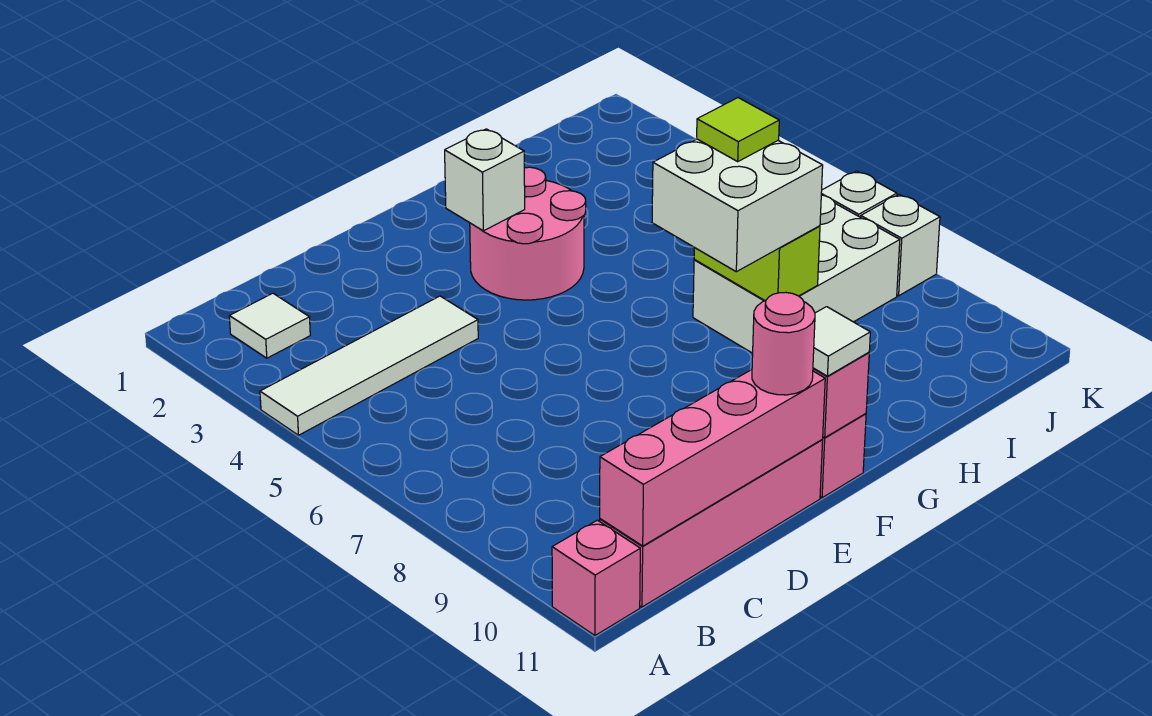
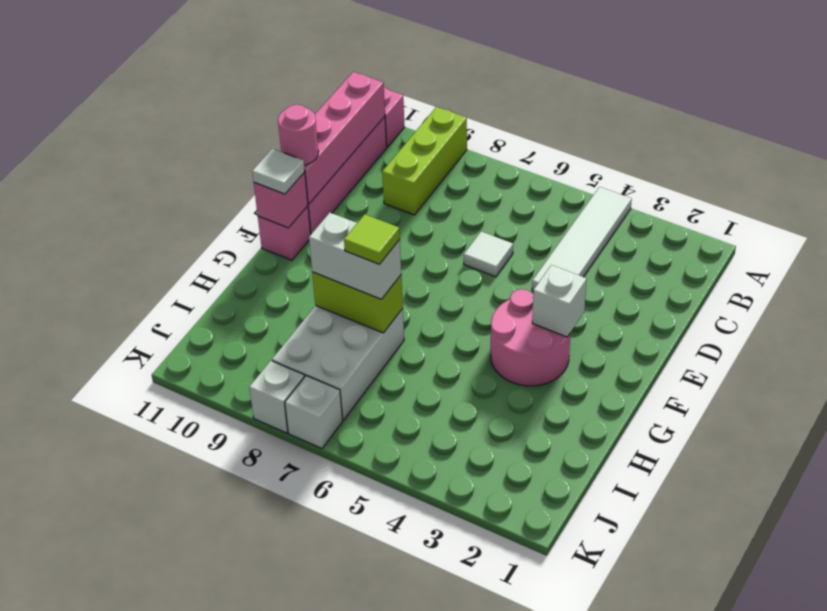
none -> lime brick A9:C9 level 1
white tile B2 level 1 -> white tile D6 level 1
white brick G7:H8 level 3 -> white brick H7:H8 level 3

